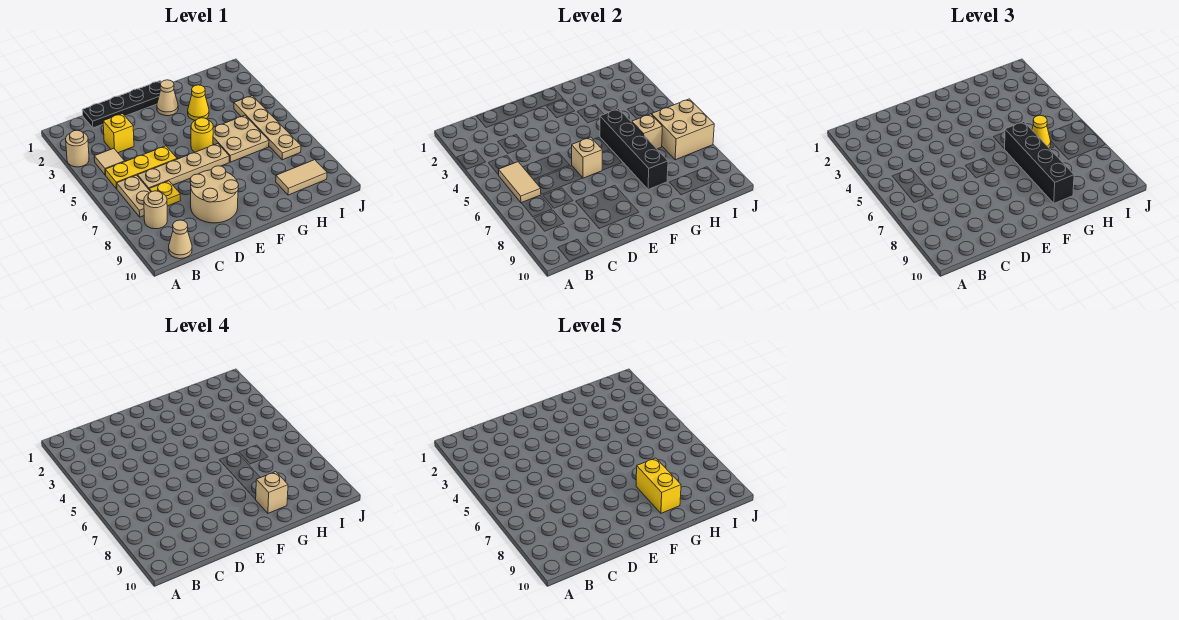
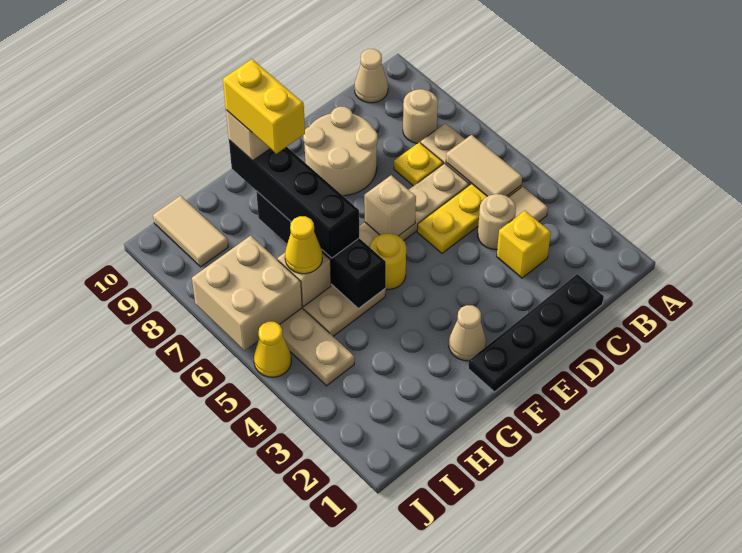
tan round brick A3 level 1 -> tan round brick C4 level 1
yellow cone G3 level 1 -> yellow cone J5 level 1
tan tile H9:I9 level 1 -> tan tile I9:I10 level 1

